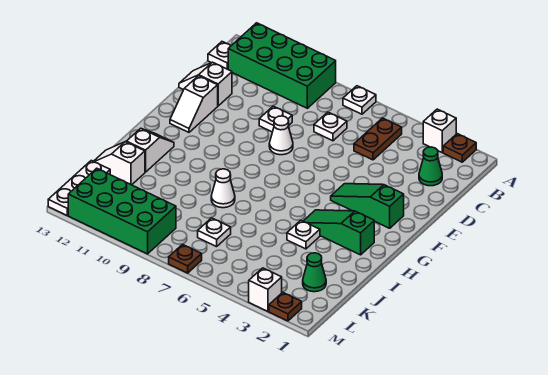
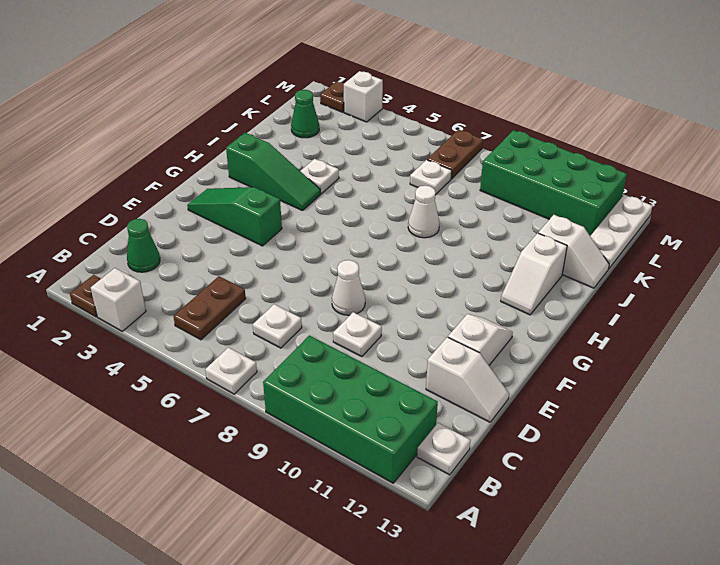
green slope F2:F4 level 1 top 2 -> green slope F2:F4 level 1 top 4
brown plate M7 level 1 -> brown plate L7:M7 level 1

